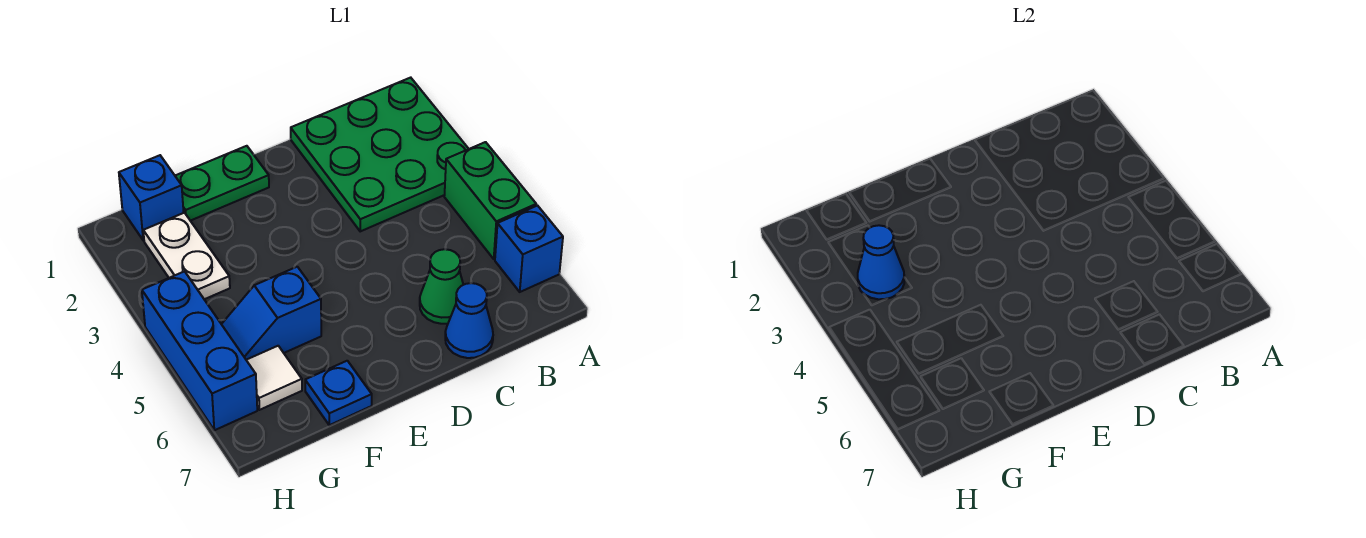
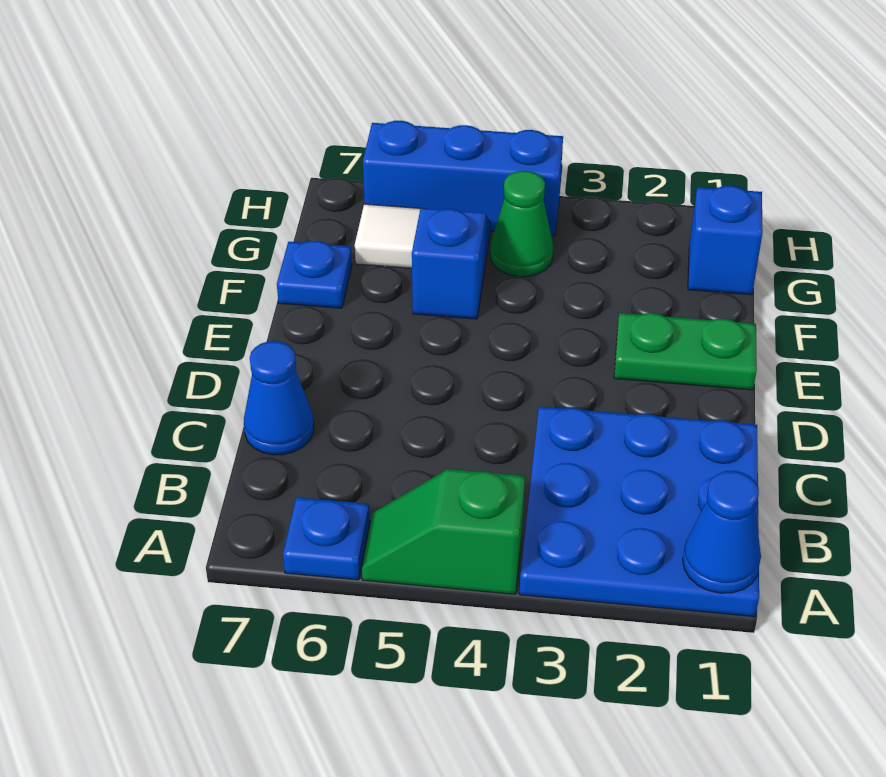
green plate A1:C3 level 1 -> blue plate A1:C3 level 1
green brick A4:A5 level 1 -> green slope A4:A5 level 1 top 4
blue brick A6 level 1 -> blue plate A6 level 1
green cone C6 level 1 -> green cone G4 level 1
green plate E1:F1 level 1 -> green plate E1:E2 level 1
white plate G2:G3 level 1 -> none
blue cone G3 level 2 -> blue cone A1 level 2

